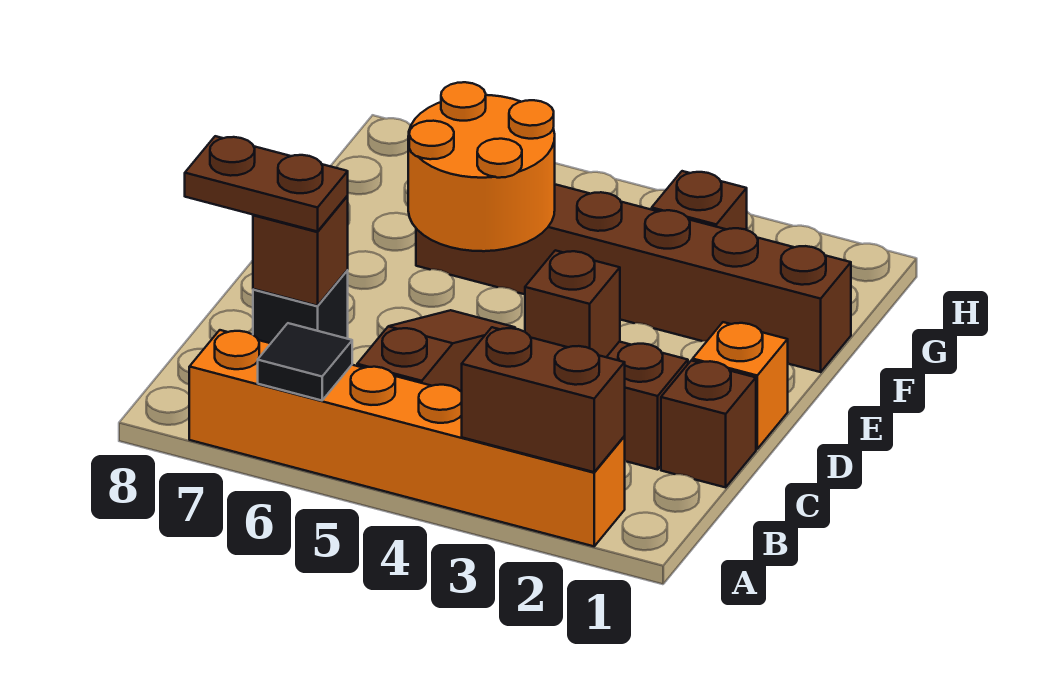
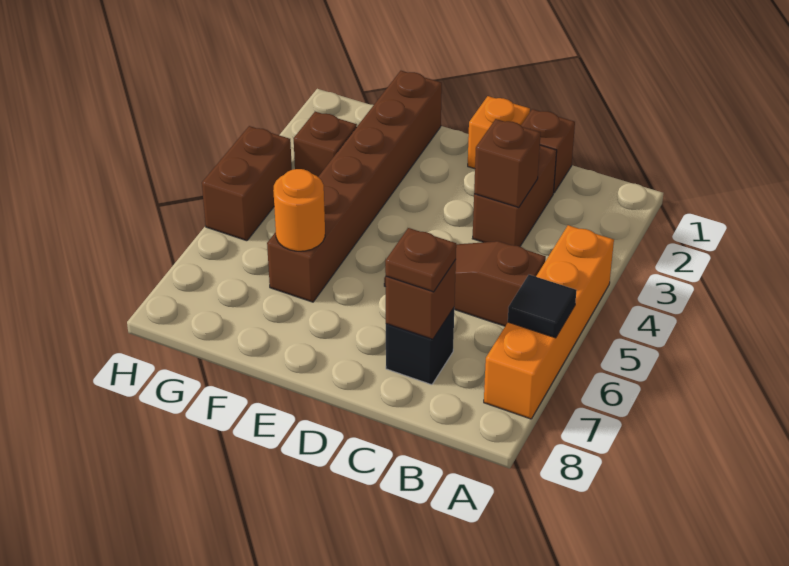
orange brick A2:A7 level 1 -> orange brick A4:A7 level 1
brown brick A2:A3 level 2 -> brown brick H4:H5 level 1
brown plate C7:C8 level 3 -> brown plate C7 level 3
orange round brick E5:F6 level 2 -> orange round brick F6 level 2

